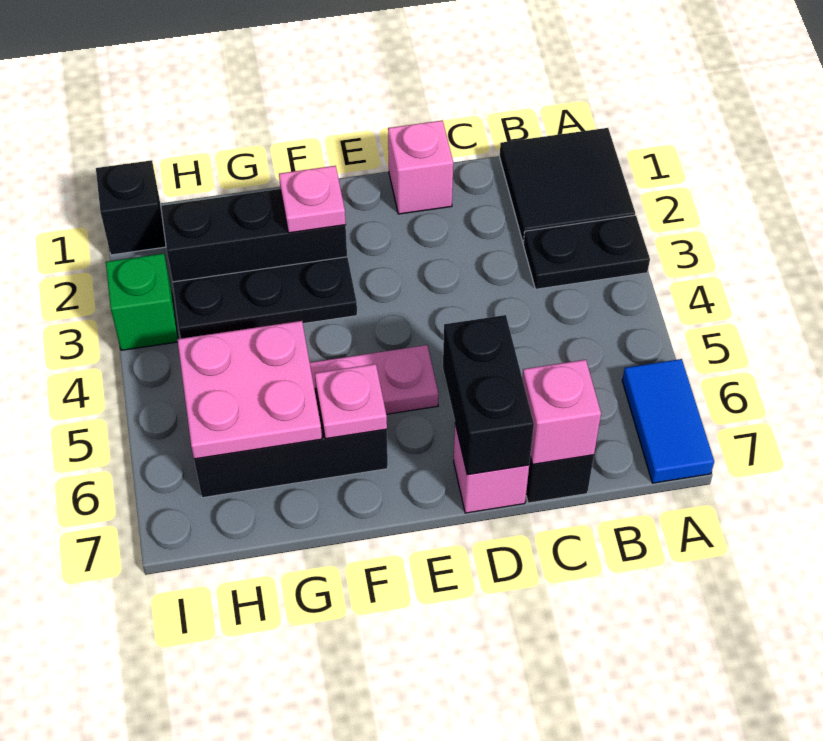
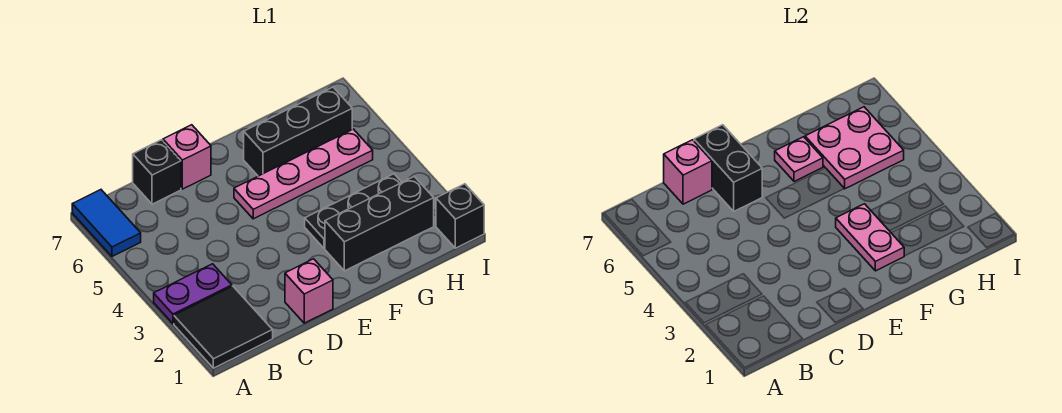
black plate A3:B3 level 1 -> purple plate A3:B3 level 1
pink plate F2 level 2 -> pink plate F2:F3 level 2
green brick I3 level 1 -> none

